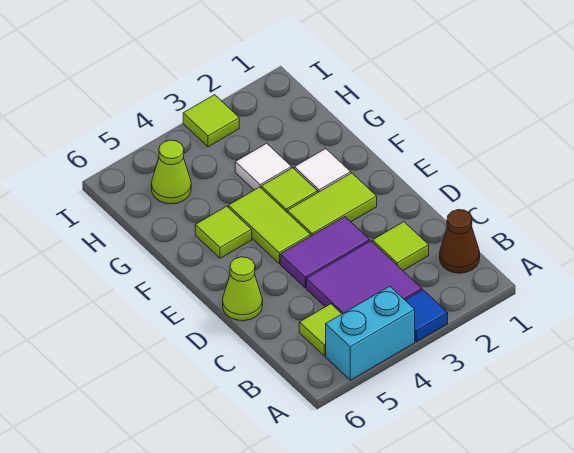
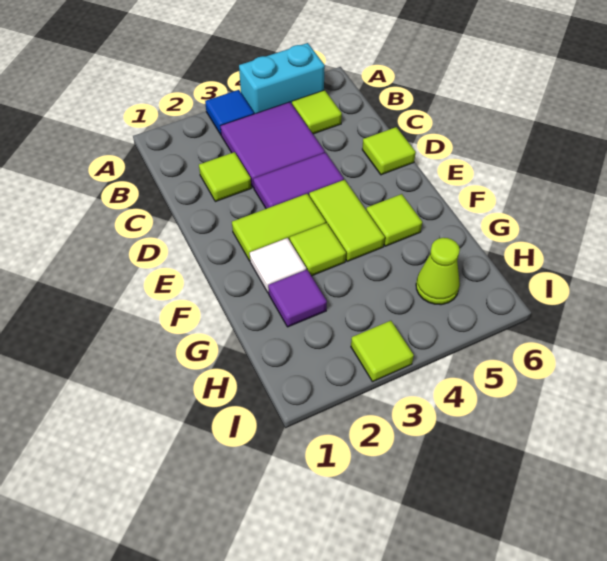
brown cone B1 level 1 -> none
lime cone D6 level 1 -> lime tile D6 level 1
none -> purple tile G2 level 1
white tile G3 level 1 -> none

